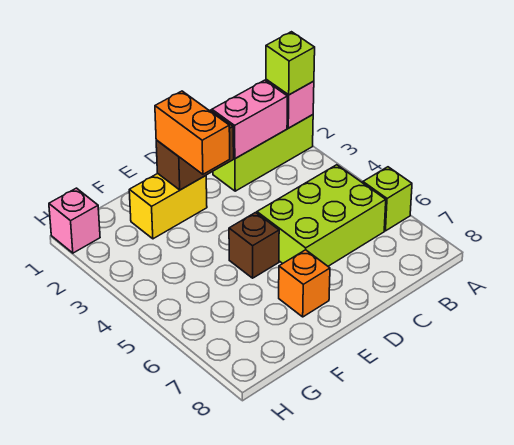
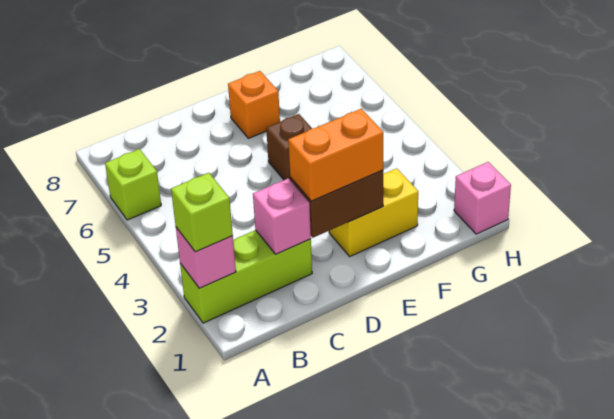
pink brick B2:C2 level 2 -> pink brick C2 level 2
lime brick B5:D6 level 1 -> none
orange brick E2:E3 level 3 -> orange brick D2:E2 level 3

